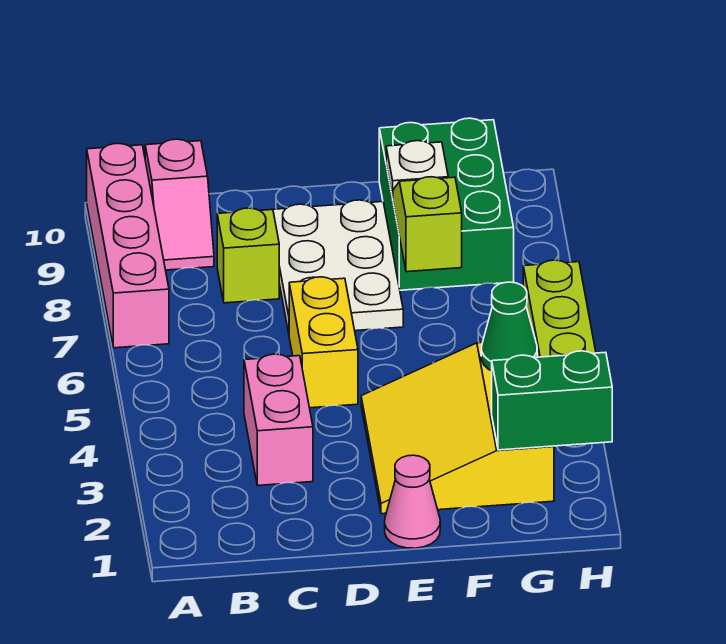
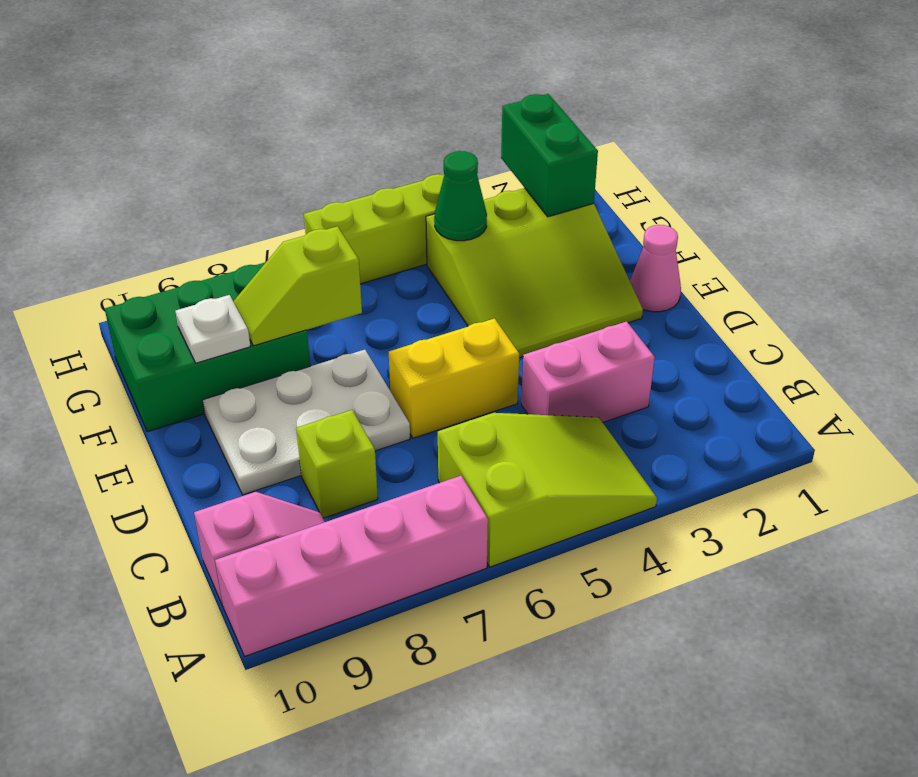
none -> lime slope A4:B6 level 1 top 6
yellow slope E2:G4 level 1 top G -> lime slope E2:G4 level 1 top G

